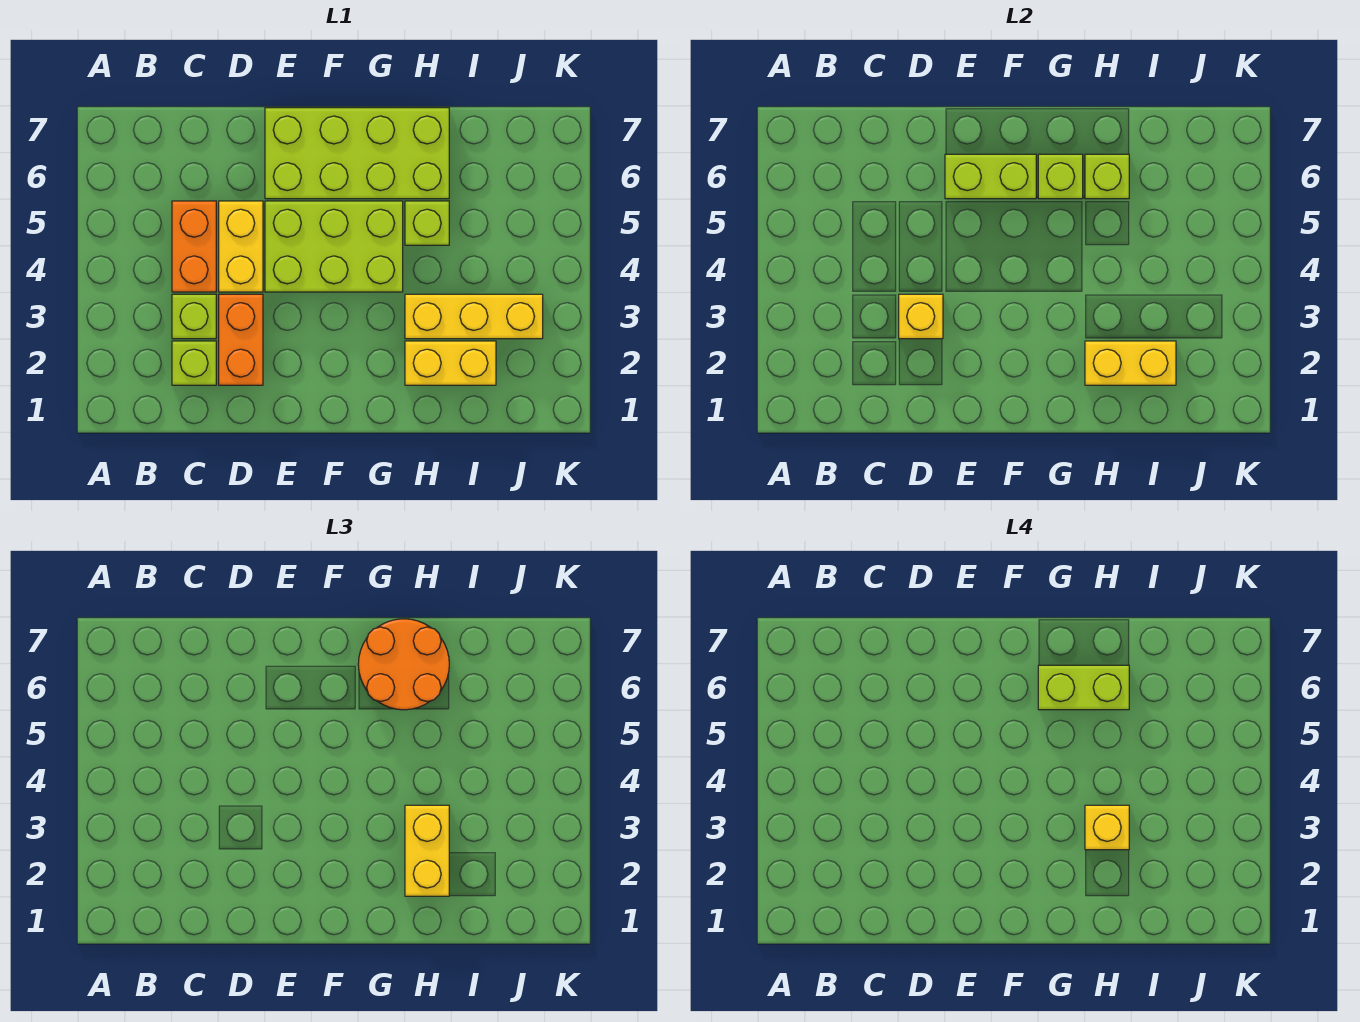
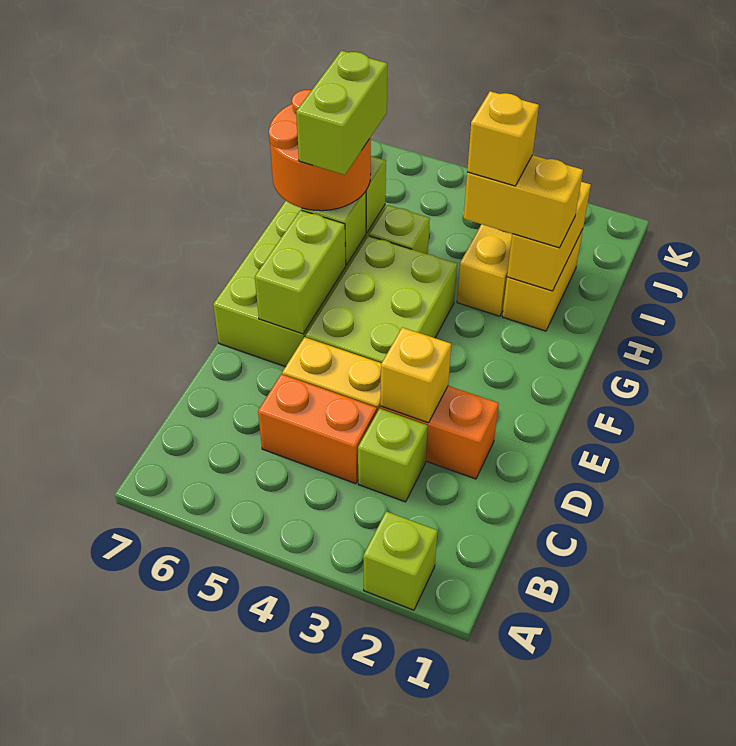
lime brick C2 level 1 -> lime brick A2 level 1

